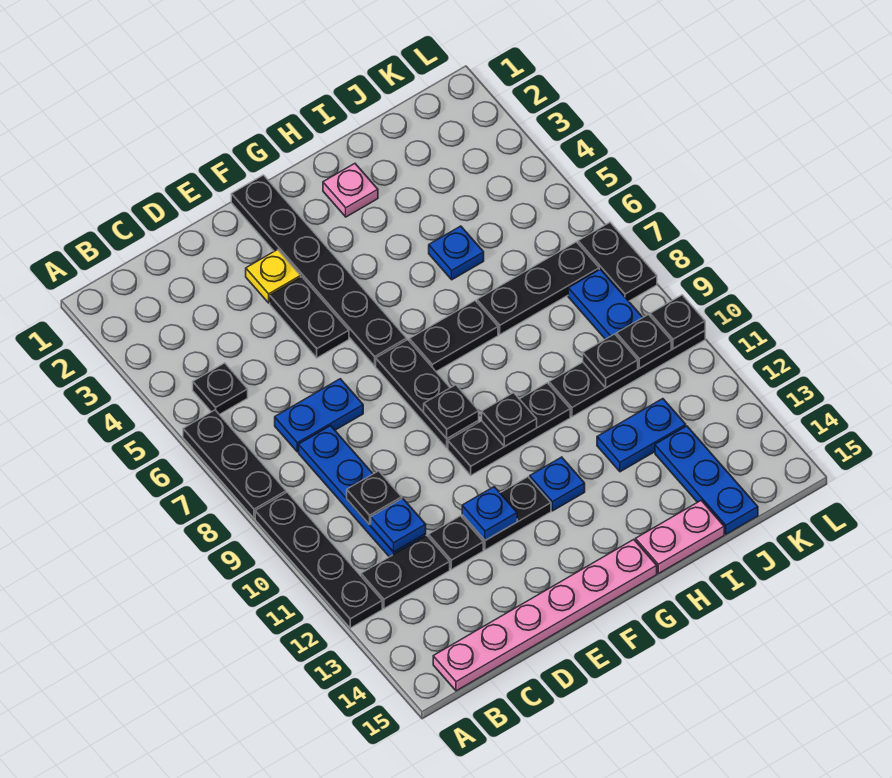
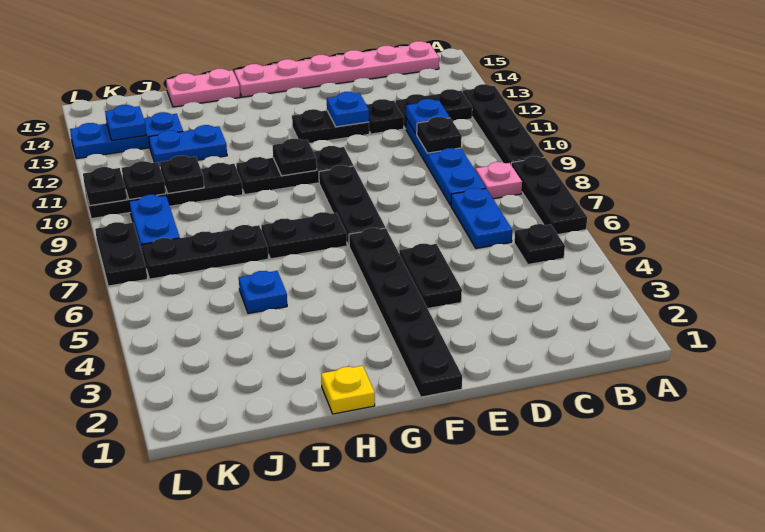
blue plate C7:D7 level 1 -> blue plate C6:C7 level 1
yellow plate E3 level 1 -> yellow plate H1 level 1
black plate F9 level 2 -> none
blue plate G12 level 1 -> blue plate K13 level 2
pink plate H2 level 1 -> pink plate B8 level 1
blue plate J13:J15 level 1 -> blue plate J13:L13 level 1

